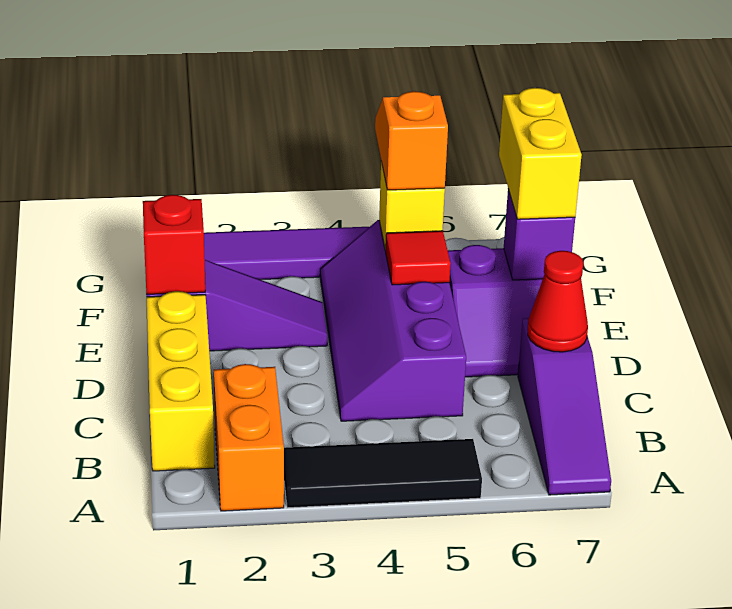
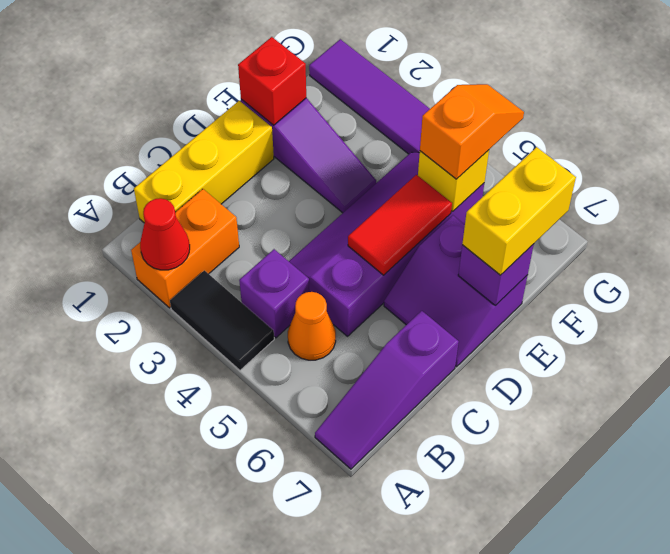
black tile A3:A5 level 1 -> black tile A3:A4 level 1
none -> purple brick B4 level 1
none -> orange cone B5 level 1
red cone C7 level 2 -> red cone A2 level 2
red tile E5 level 2 -> red tile D5:E5 level 2

